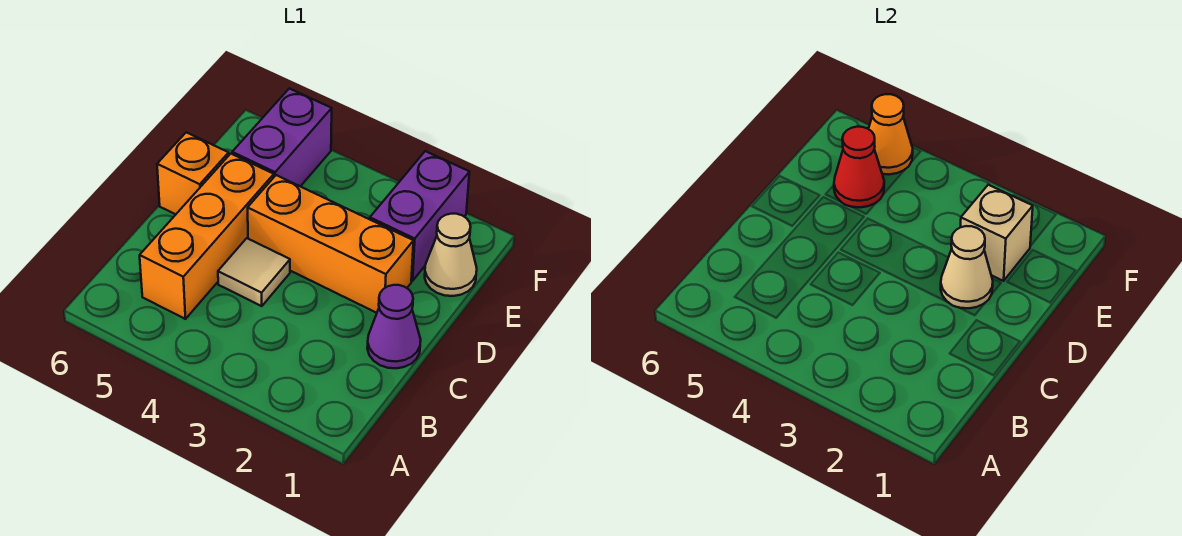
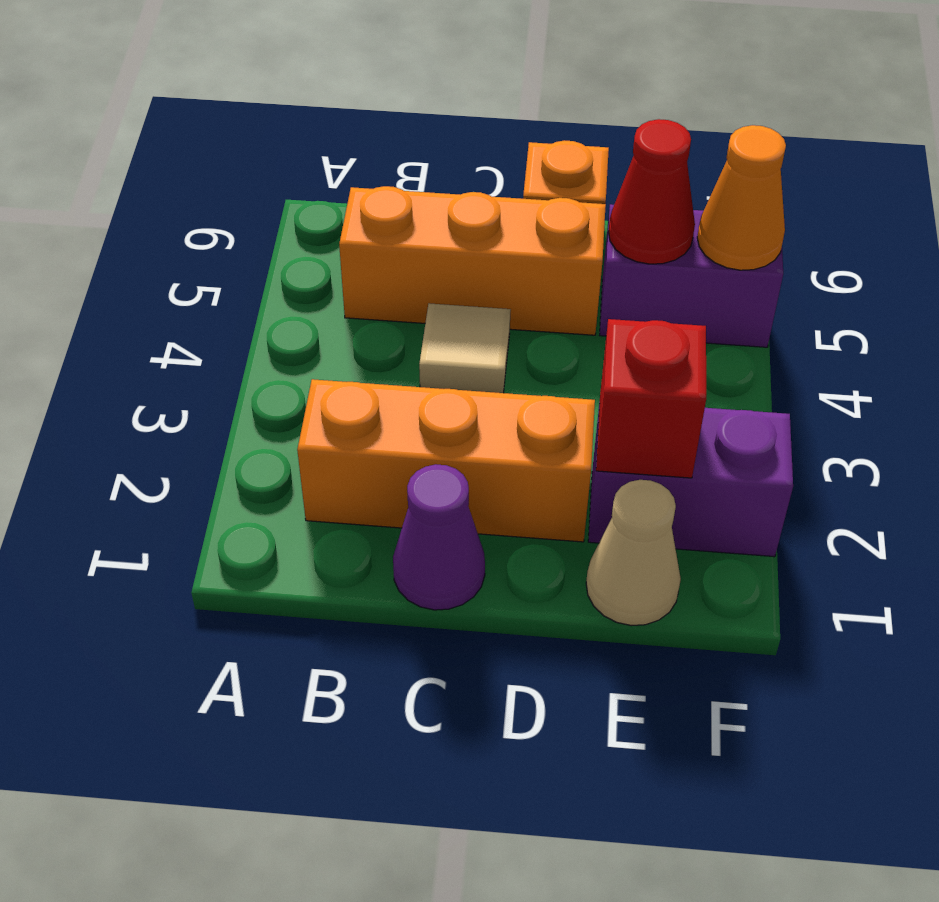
orange brick D2:D4 level 1 -> orange brick B2:D2 level 1
tan cone D2 level 2 -> none
tan brick E2 level 2 -> red brick E2 level 2

